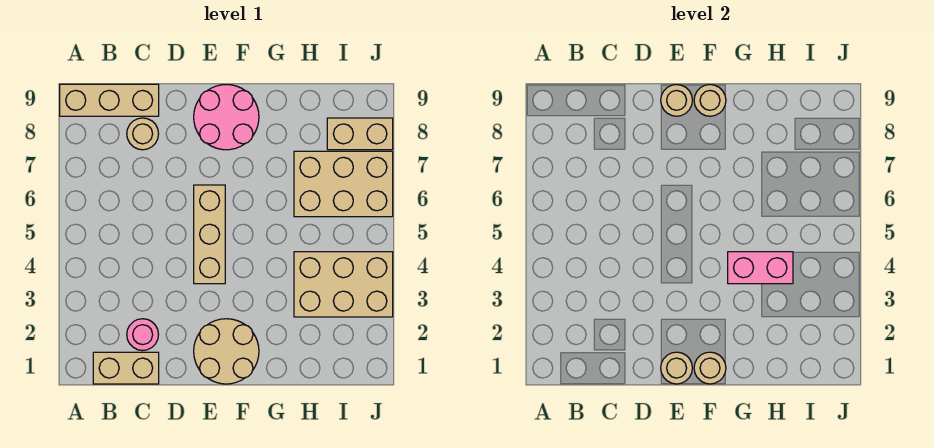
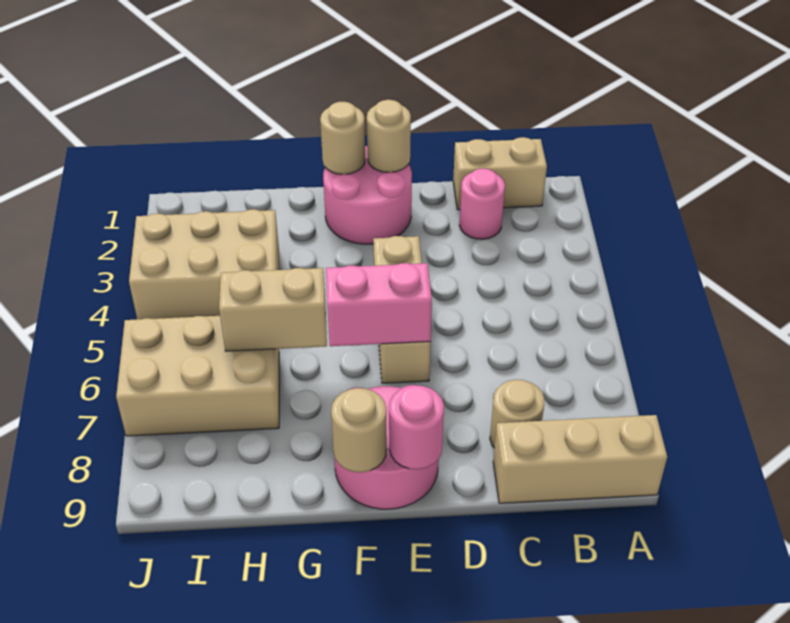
tan round brick E1:F2 level 1 -> pink round brick E1:F2 level 1
tan round brick E9 level 2 -> pink round brick E9 level 2
pink brick G4:H4 level 2 -> pink brick E6:F6 level 2
tan brick I8:J8 level 1 -> tan brick G6:H6 level 2

